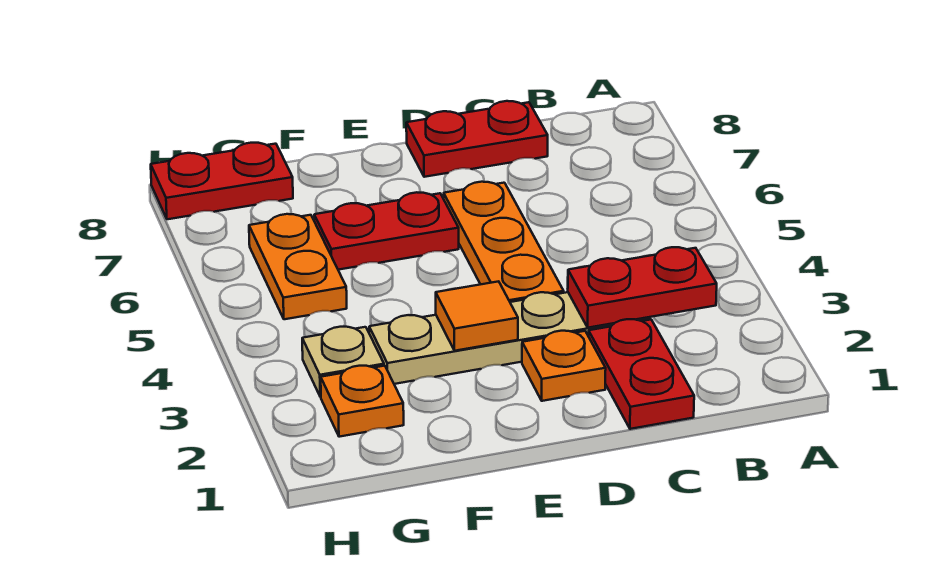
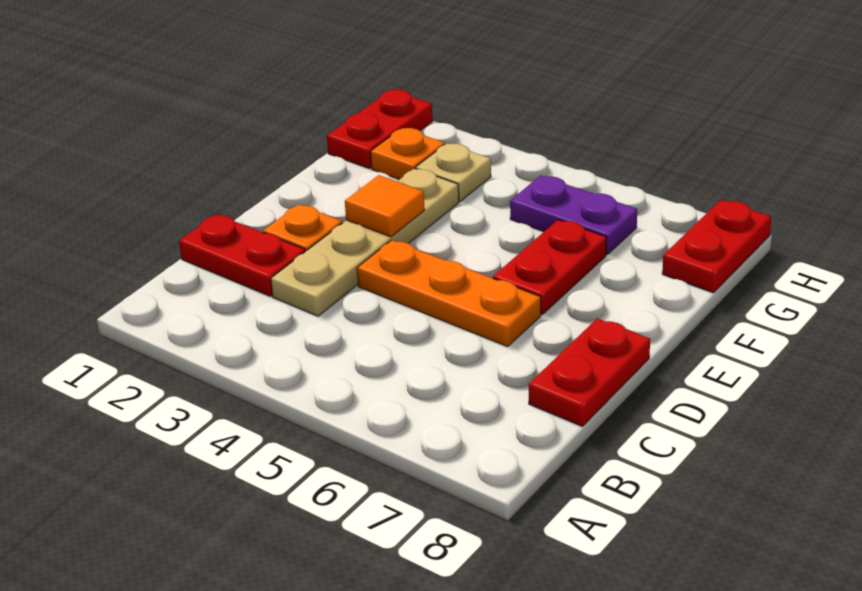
red plate B3:C3 level 2 -> red plate G1:H1 level 1
orange plate G5:G6 level 1 -> purple plate G5:G6 level 1

